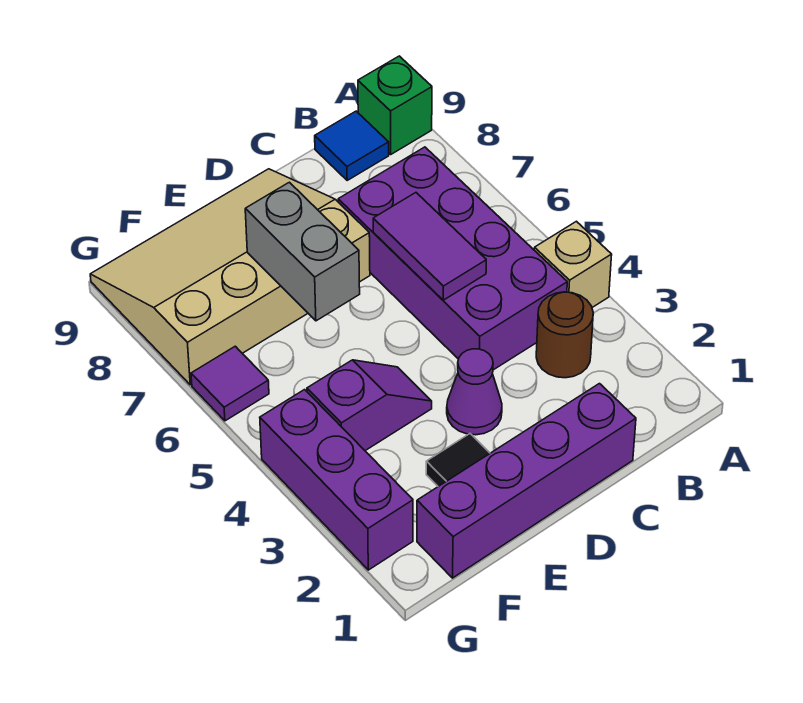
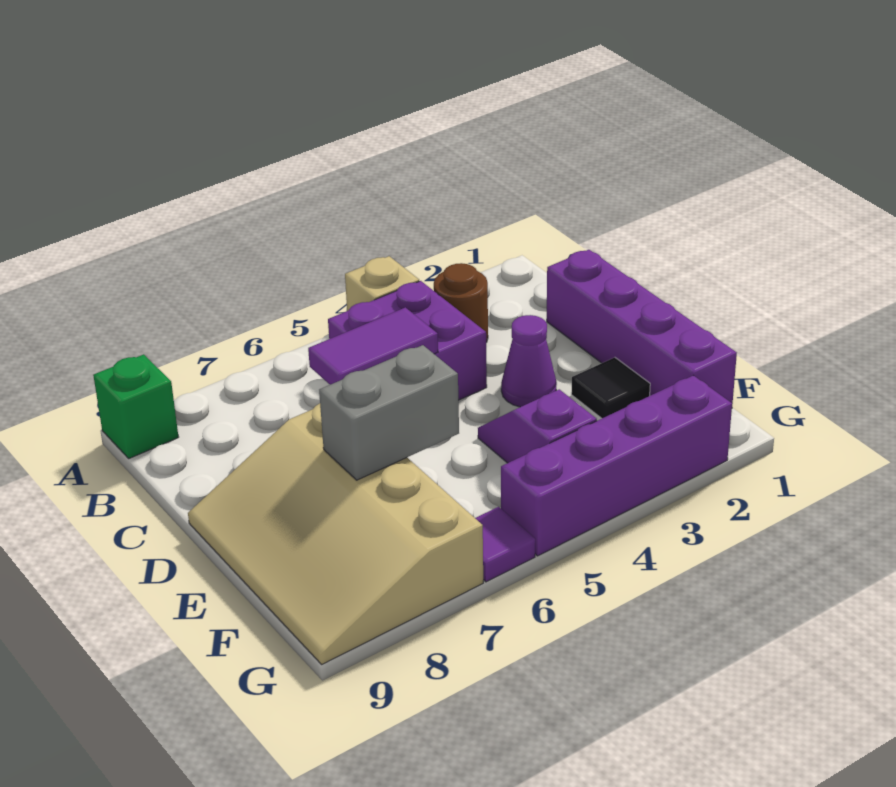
purple brick B4:C7 level 1 -> purple brick B4:C5 level 1
blue tile B9 level 1 -> none
purple brick G2:G4 level 1 -> purple brick G2:G5 level 1

